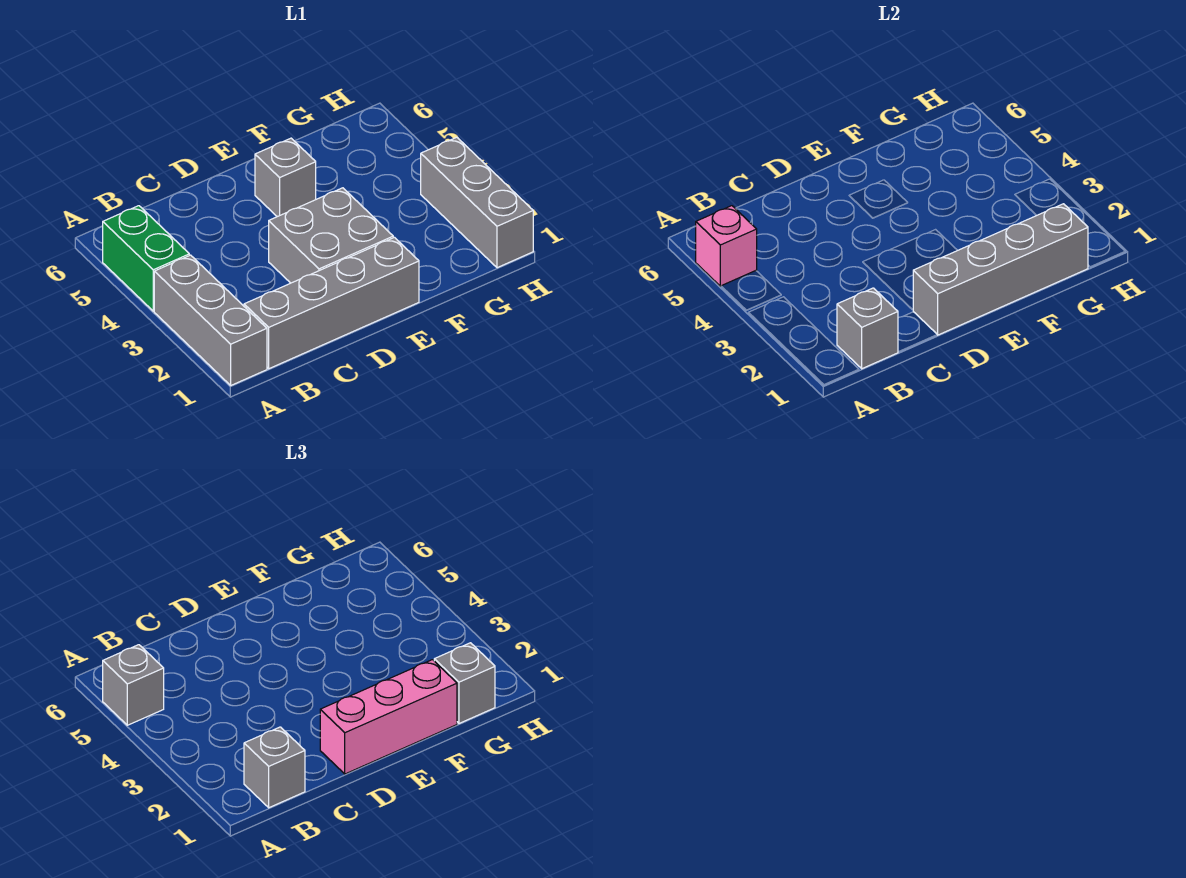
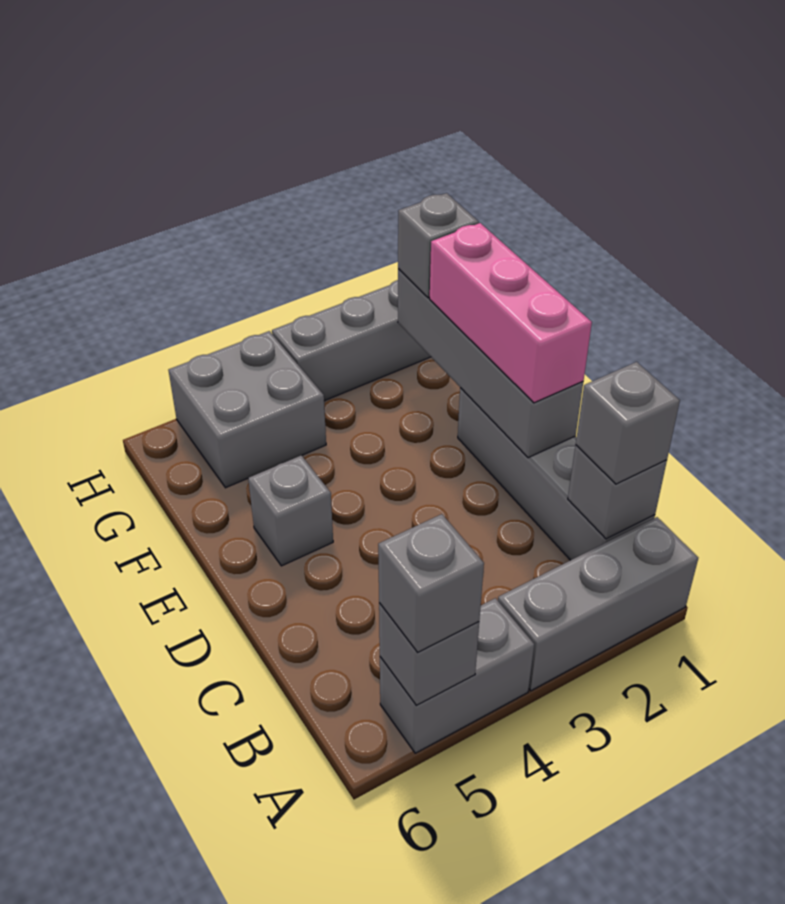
green brick A4:A5 level 1 -> grey brick A4:A5 level 1
pink brick A5 level 2 -> grey brick A5 level 2
grey brick D2:E3 level 1 -> grey brick G4:H5 level 1

